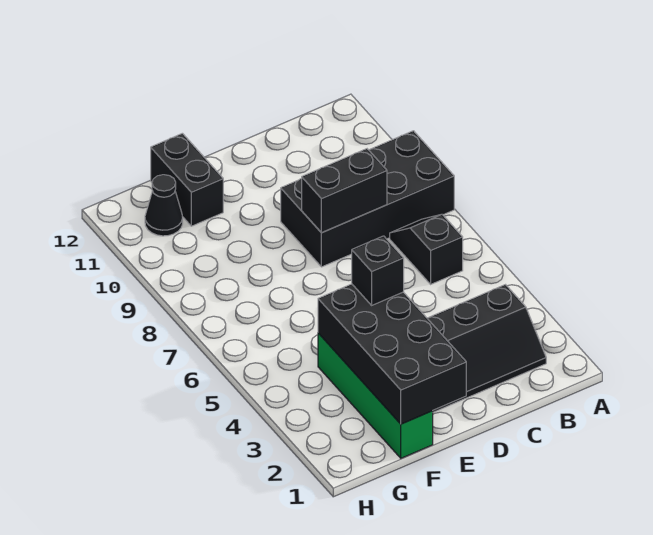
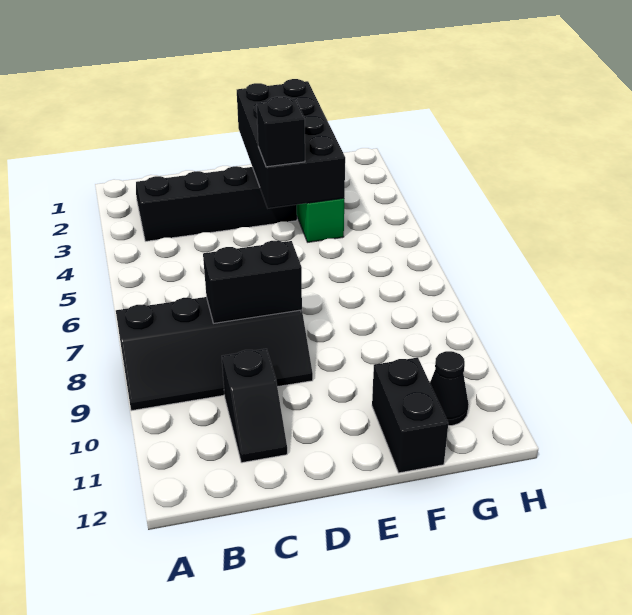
black brick A8:D9 level 1 -> black slope A8:D9 level 1 top 8
black slope B6:B7 level 1 top 6 -> black slope C10:C11 level 1 top 10

